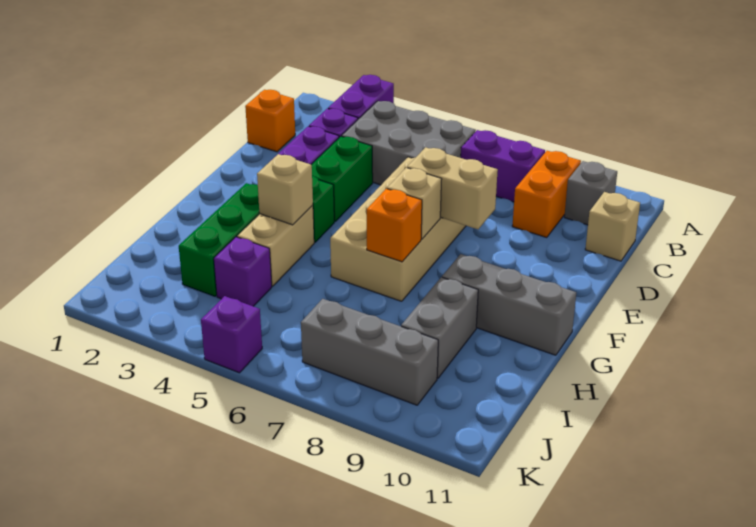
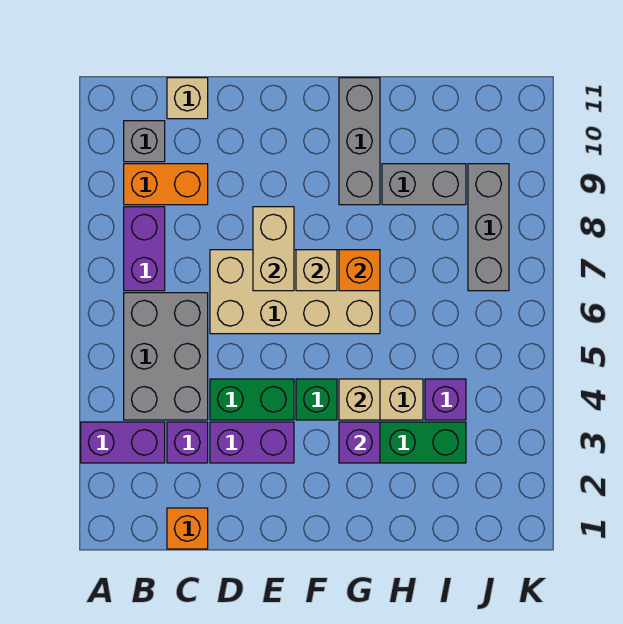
purple brick K5 level 1 -> purple brick G3 level 2

